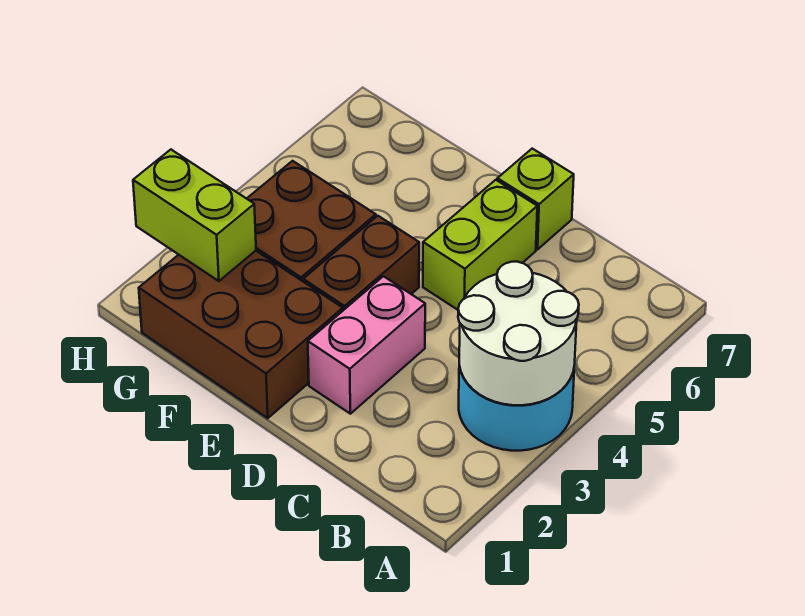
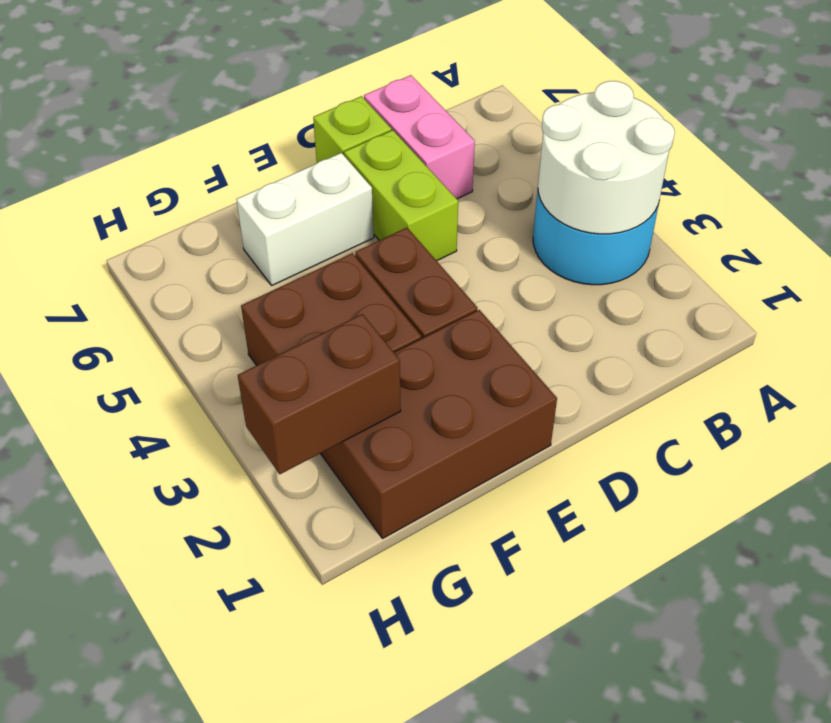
pink brick D2:D3 level 1 -> pink brick C6:C7 level 1
none -> white brick E6:F6 level 1
lime brick G2:H2 level 2 -> brown brick G2:H2 level 2

